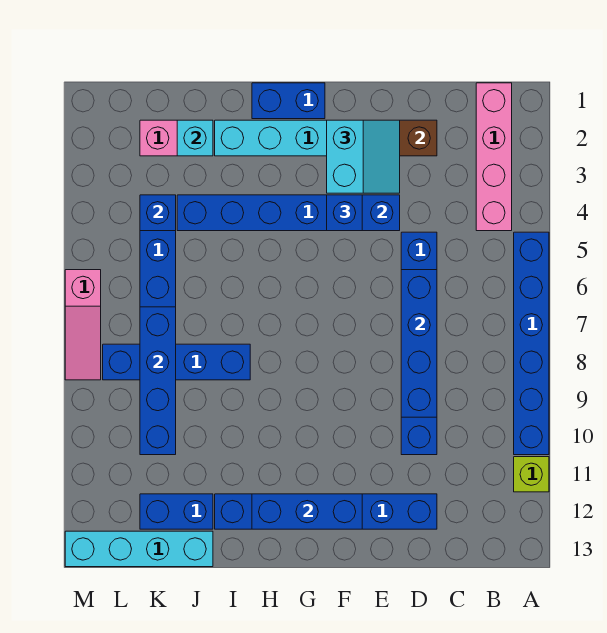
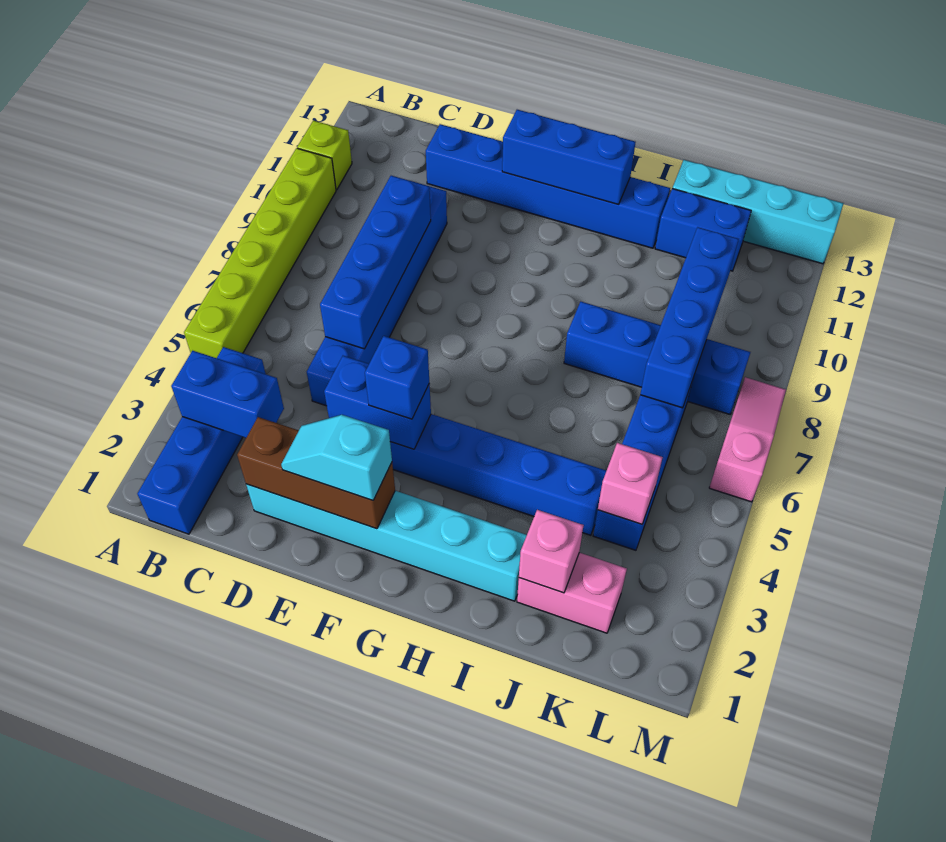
blue brick A5:A10 level 1 -> lime brick A5:A10 level 1
pink brick B1:B4 level 1 -> blue brick B1:B4 level 1
cyan slope E2:F3 level 3 top F -> cyan slope E2:F2 level 3 top F
blue brick G1:H1 level 1 -> blue brick B3:C3 level 2
cyan brick J2 level 2 -> pink brick J2 level 2
blue brick K4 level 2 -> pink brick K4 level 2

